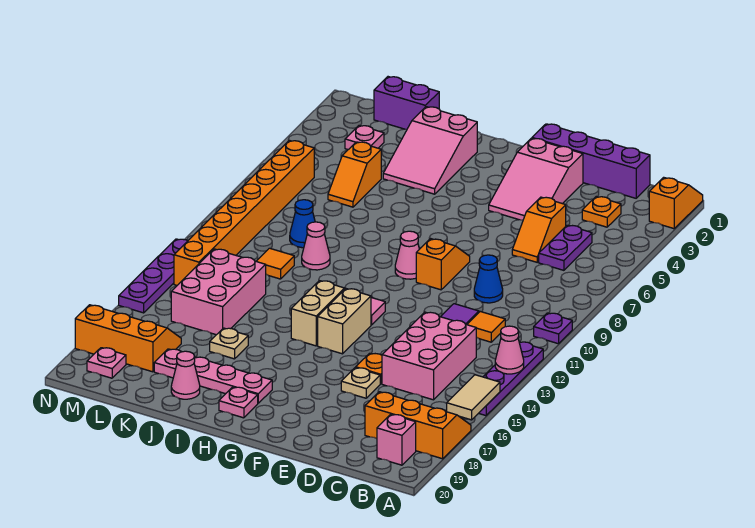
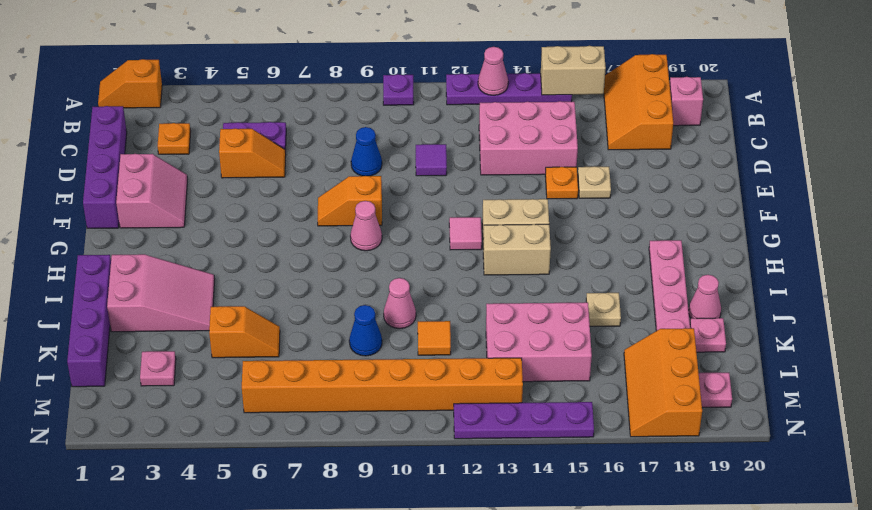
tan tile A15:A16 level 2 -> tan brick A15:A16 level 2
orange tile C11 level 1 -> none
pink slope E2:F4 level 1 top 2 -> pink slope E2:F3 level 1 top 2
pink plate H19 level 1 -> pink plate K19 level 1
purple brick K1:L1 level 1 -> purple brick I1:L1 level 1

